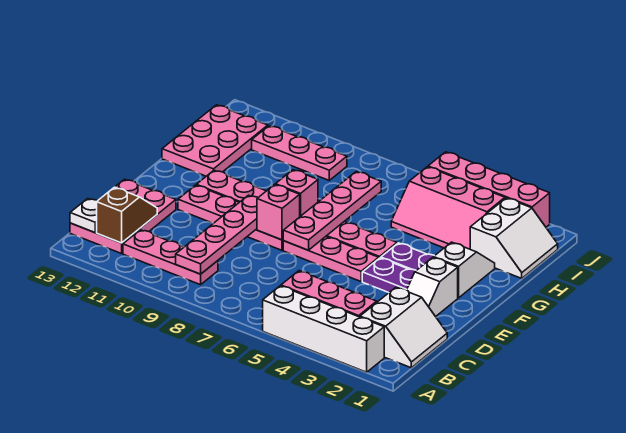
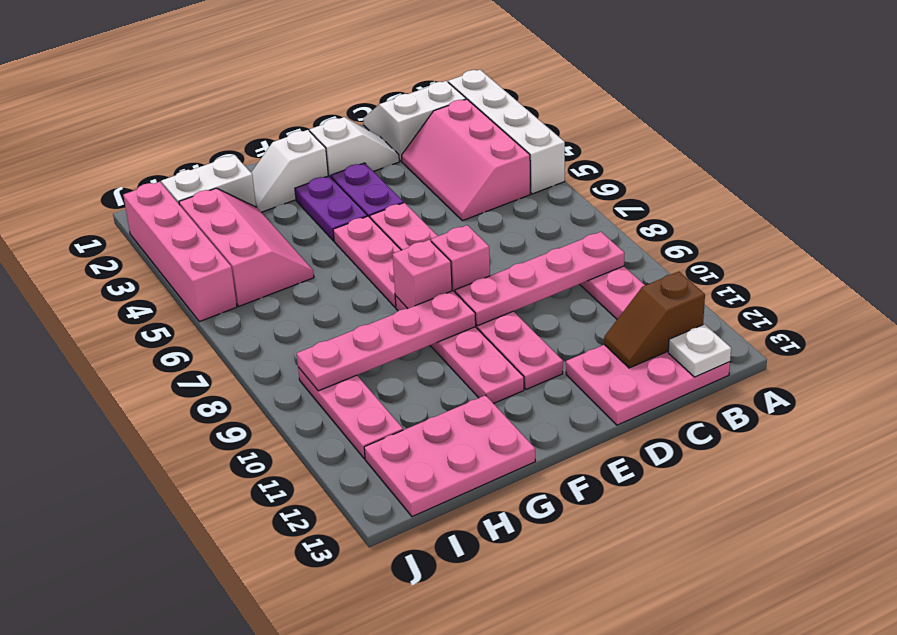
pink plate E7:H7 level 2 -> pink plate F9:I9 level 2

